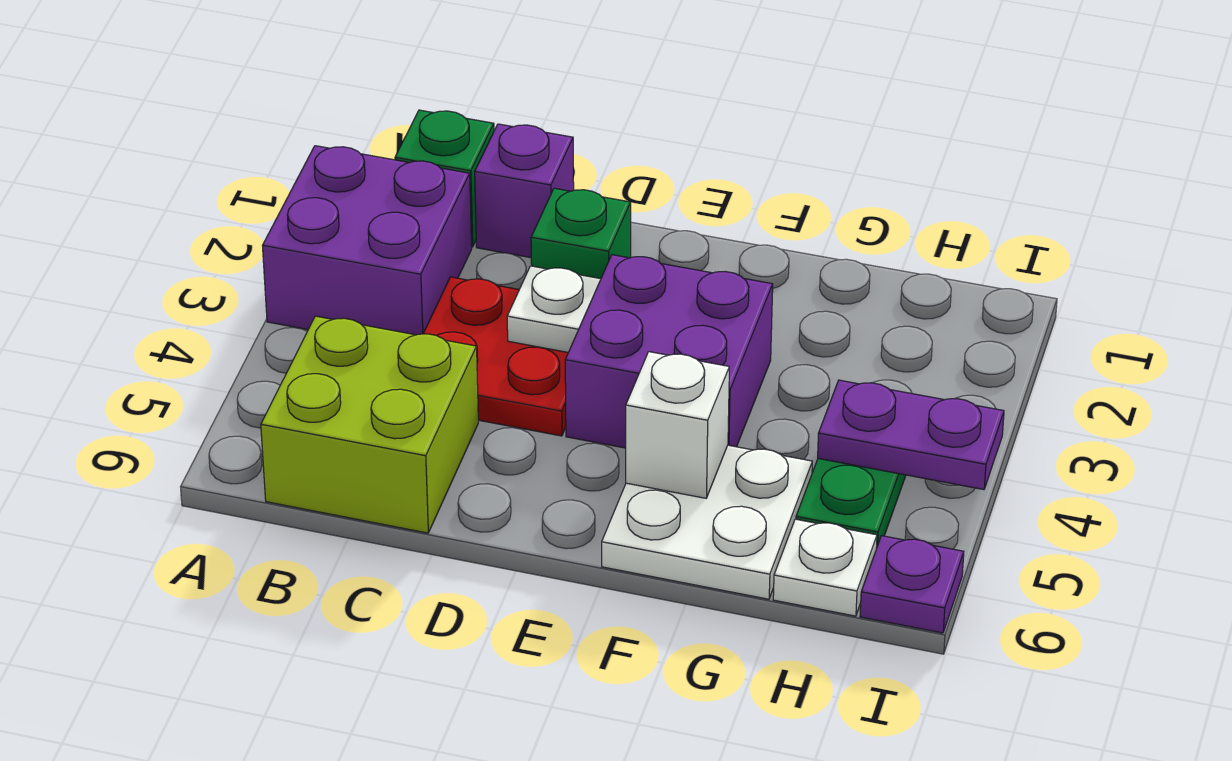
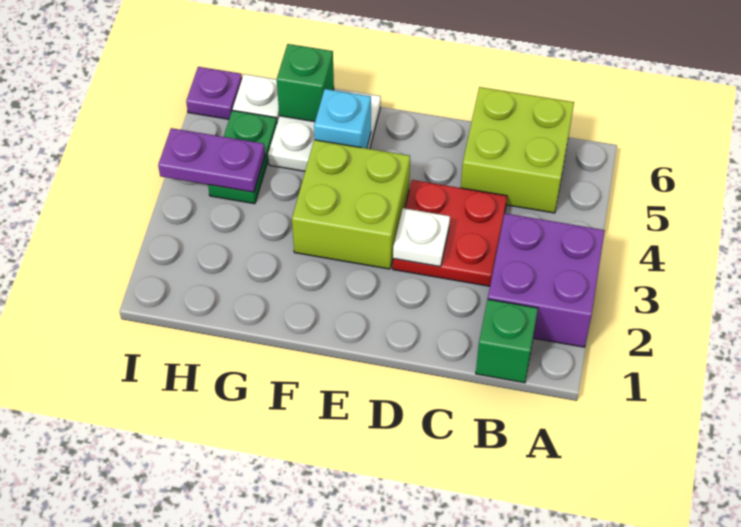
purple brick C1 level 1 -> none
green brick D2 level 1 -> green brick G6 level 2
purple brick E3:F4 level 1 -> lime brick E3:F4 level 1
white brick F5 level 2 -> cyan brick F5 level 2

